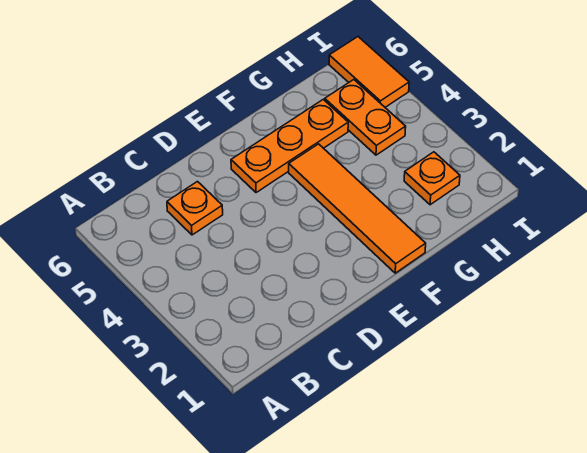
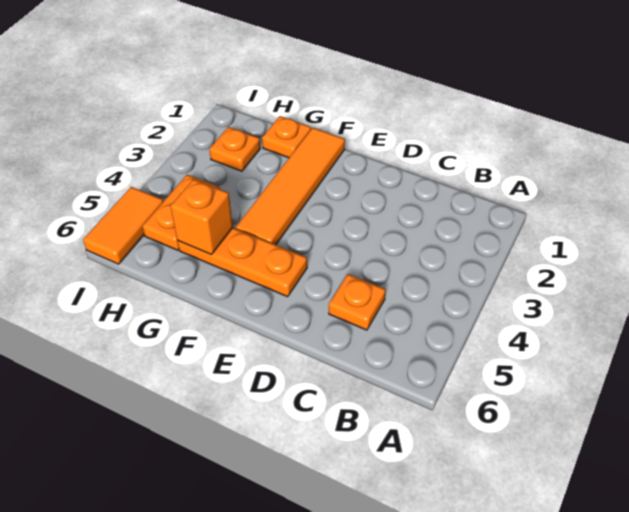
none -> orange plate G1 level 1
none -> orange brick G5 level 2

